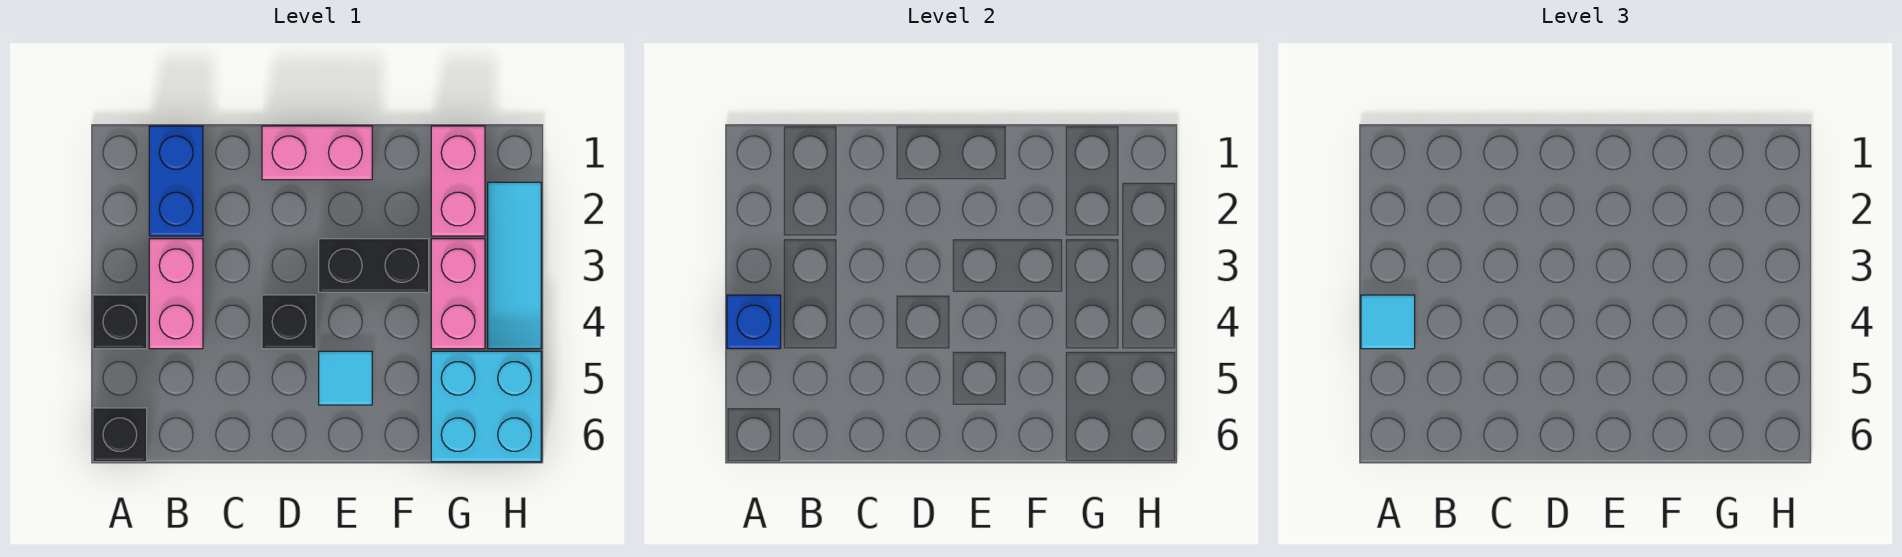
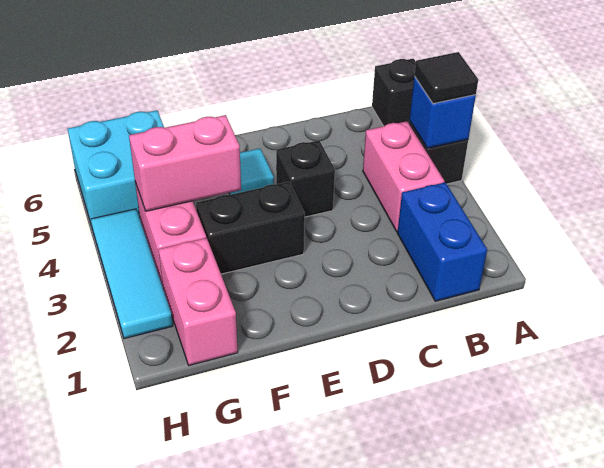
cyan tile A4 level 3 -> black tile A4 level 3
pink brick D1:E1 level 1 -> pink brick F4:G4 level 2

